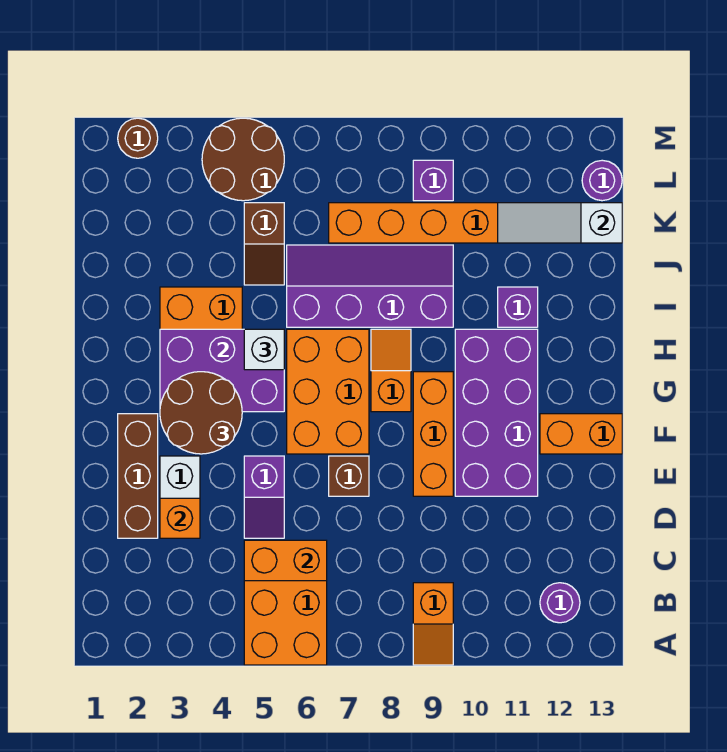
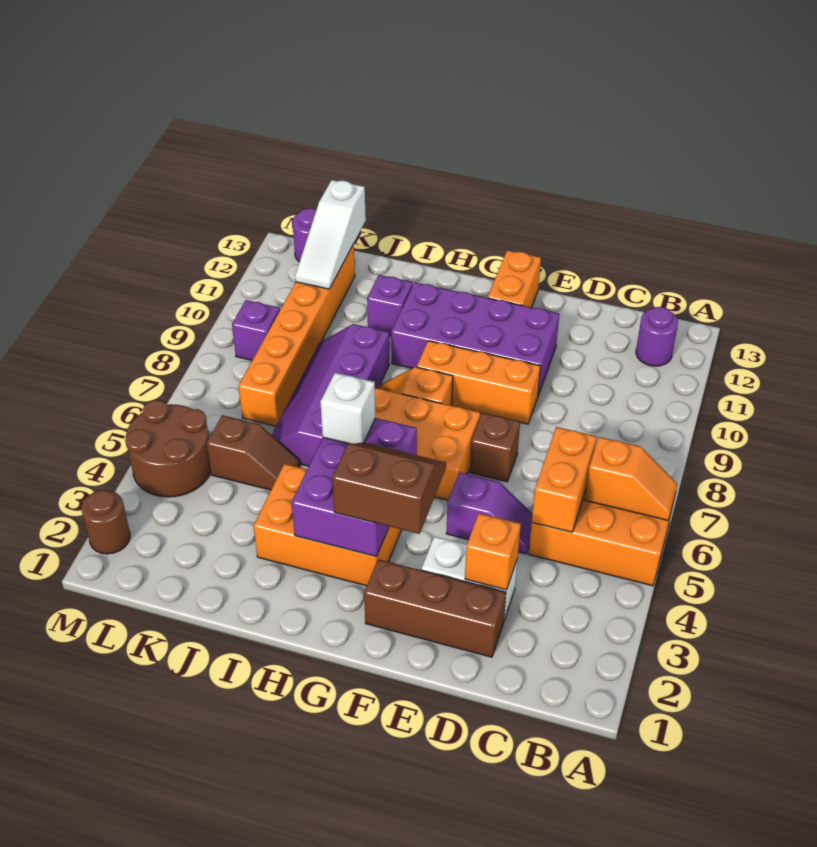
orange slope A9:B9 level 1 top B -> orange slope A6:B6 level 2 top B
brown round brick F3:G4 level 3 -> brown slope F3:G4 level 3 top 3

